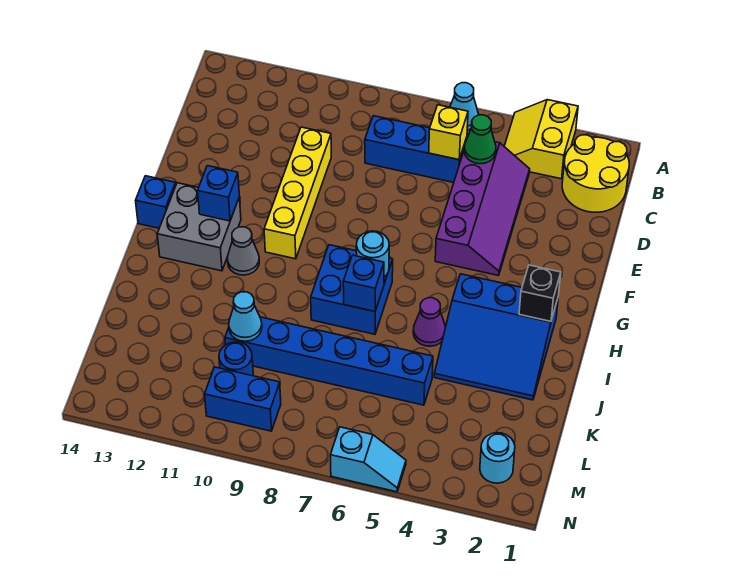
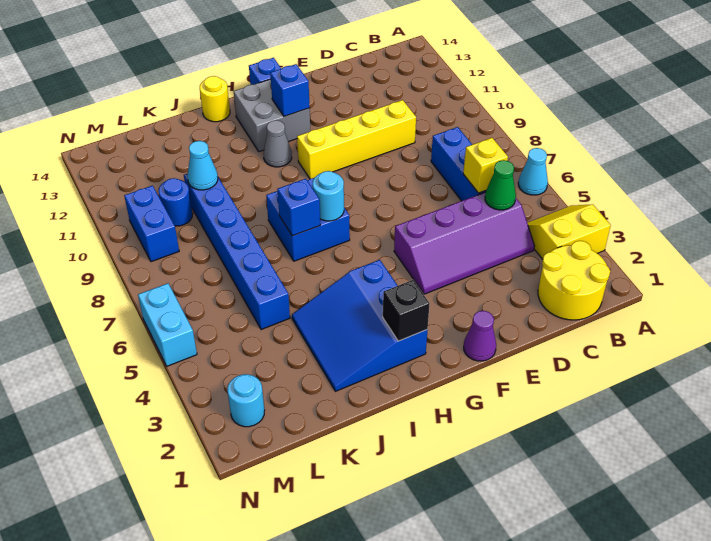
purple cone I5 level 1 -> purple cone F1 level 1
none -> yellow round brick I14 level 1
cyan slope N5:N6 level 1 top 6 -> cyan brick N5:N6 level 1

